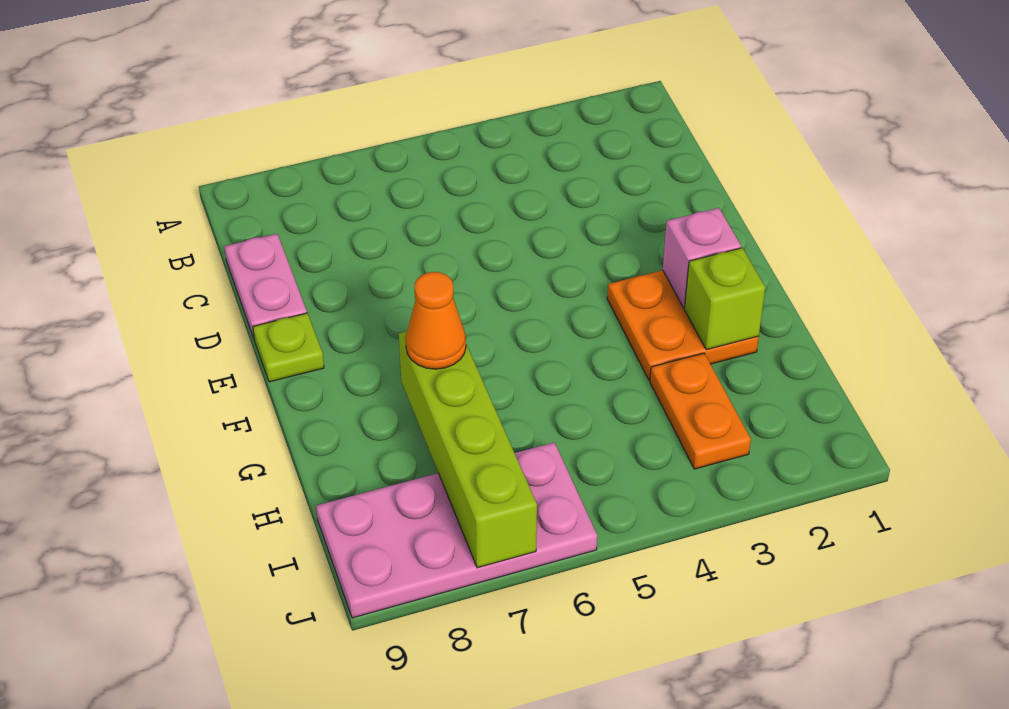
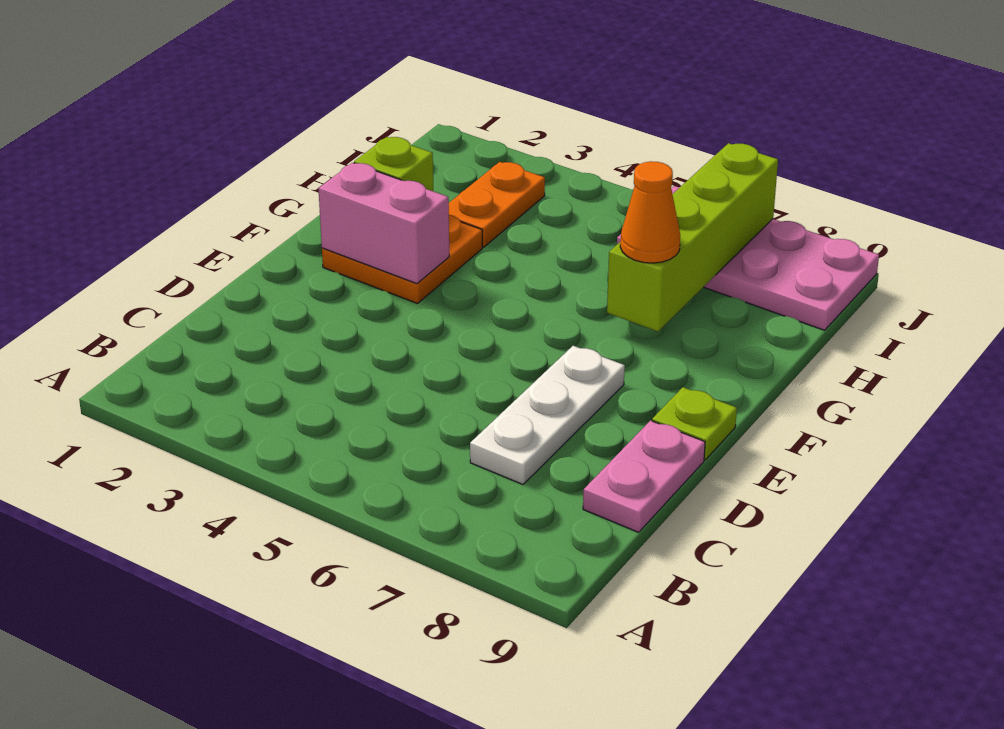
none -> white plate C7:E7 level 1
pink brick F2 level 2 -> pink brick F2:F3 level 2

